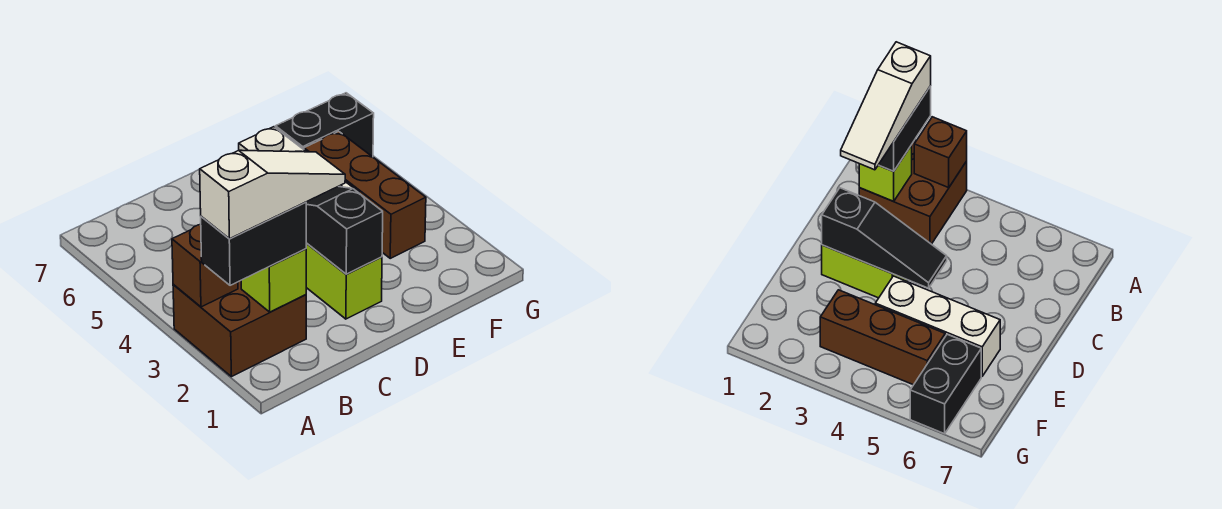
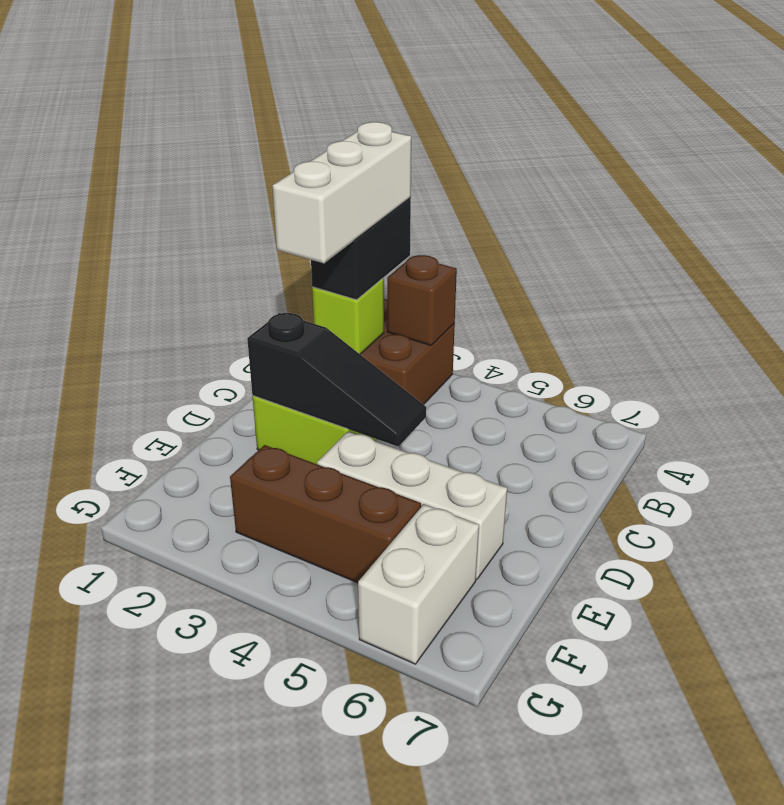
white slope A2:C2 level 4 top A -> white brick A2:C2 level 4
black brick F6:G6 level 1 -> white brick F6:G6 level 1

